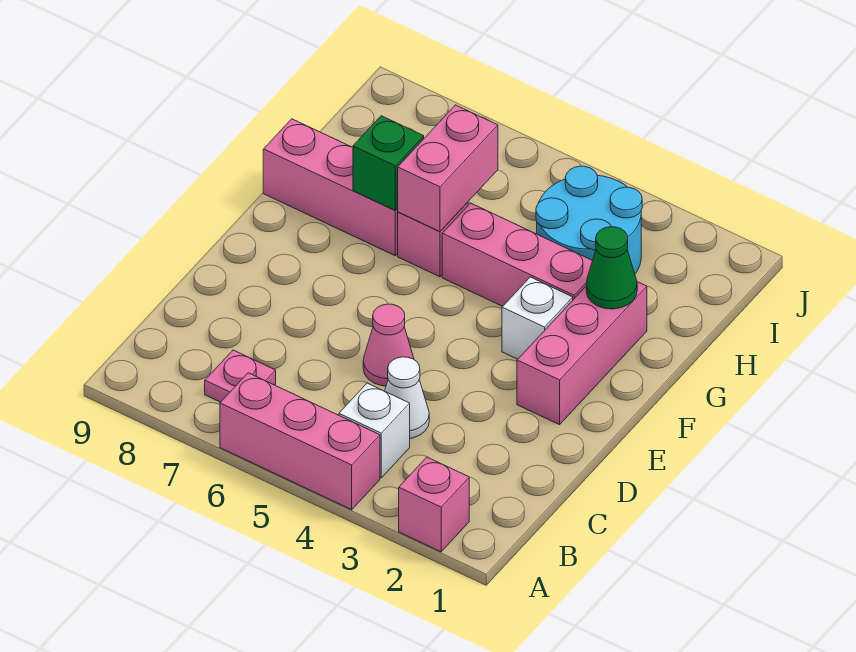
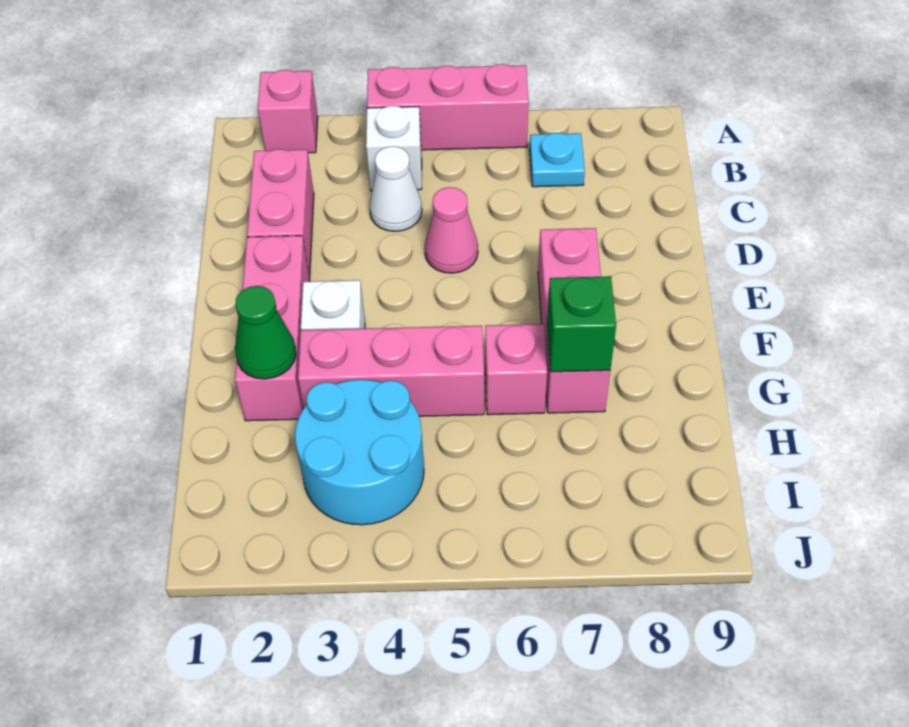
pink plate B7 level 1 -> cyan plate B7 level 1
pink brick G6:H6 level 2 -> pink brick C2:D2 level 1
pink brick G7:G9 level 1 -> pink brick E7:G7 level 1

